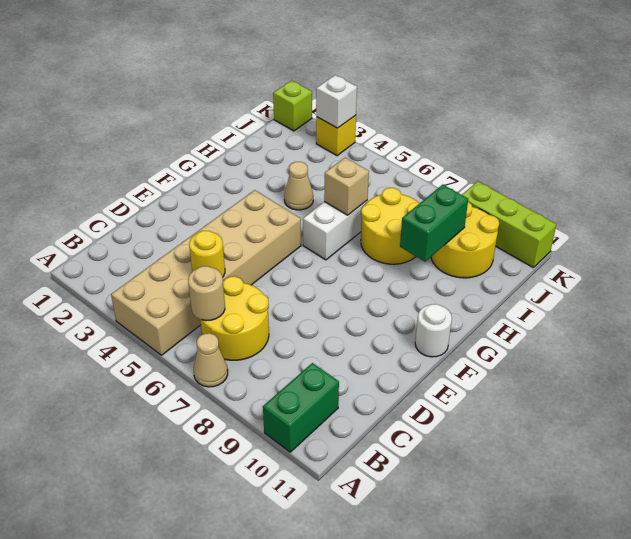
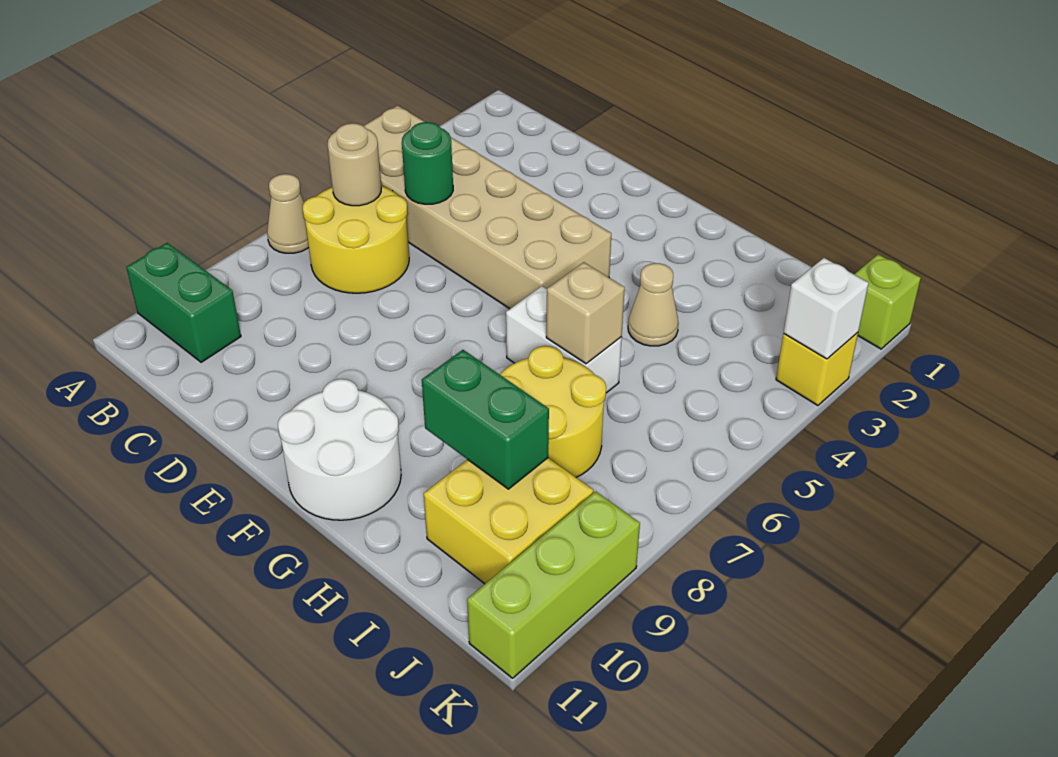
yellow round brick C5 level 2 -> green round brick C5 level 2
white round brick F11 level 1 -> white round brick F10:G11 level 1
yellow round brick I9:J10 level 1 -> yellow brick I9:J10 level 1

